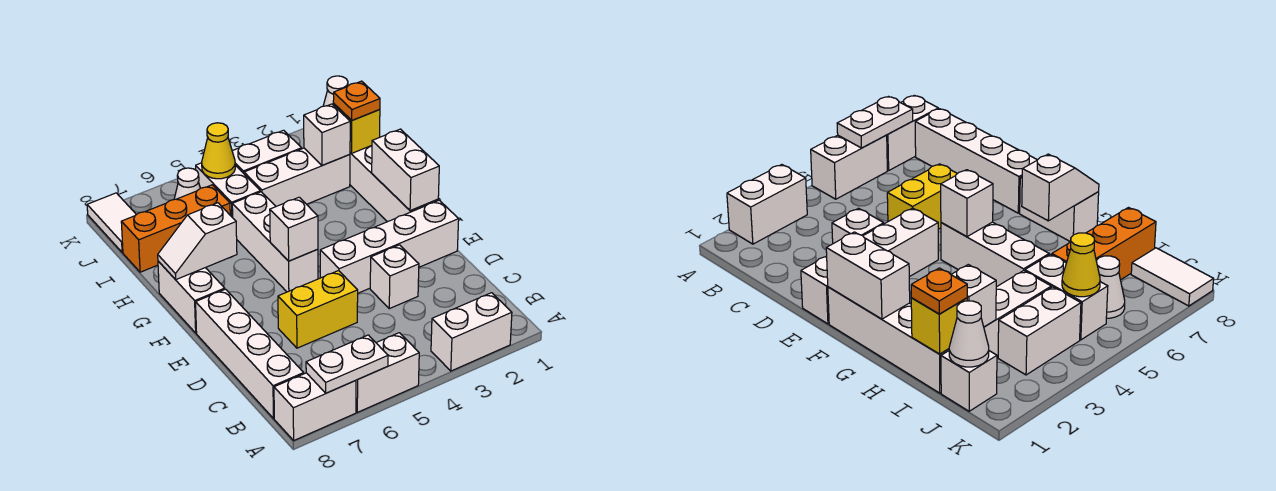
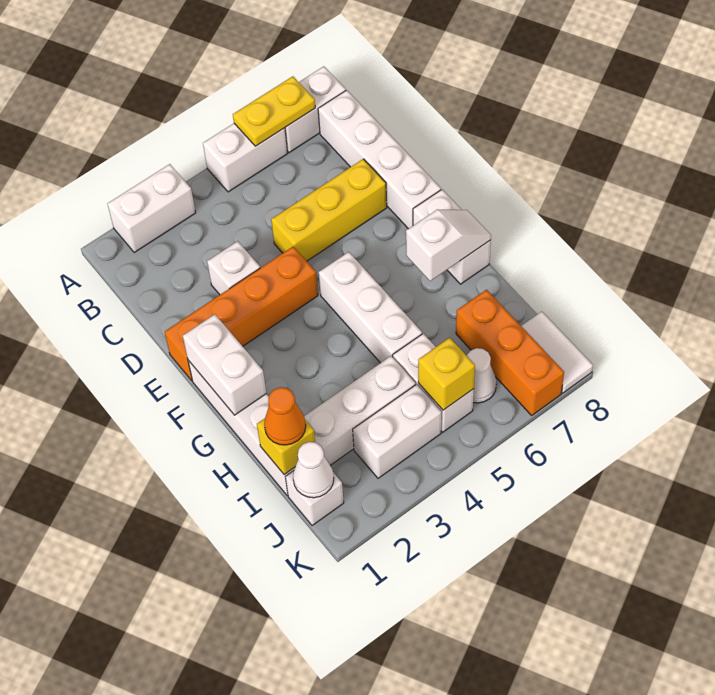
white plate A6:A7 level 2 -> yellow plate A6:A7 level 2
yellow brick D5:D6 level 1 -> yellow brick D5:D7 level 1
white brick E1:E4 level 1 -> orange brick E1:E4 level 1
white brick F5 level 2 -> none
orange plate I1 level 3 -> orange cone I1 level 3
white brick I2 level 2 -> none
orange brick I6:I8 level 1 -> orange brick I7:K7 level 1
yellow cone J5 level 2 -> yellow brick J5 level 2

